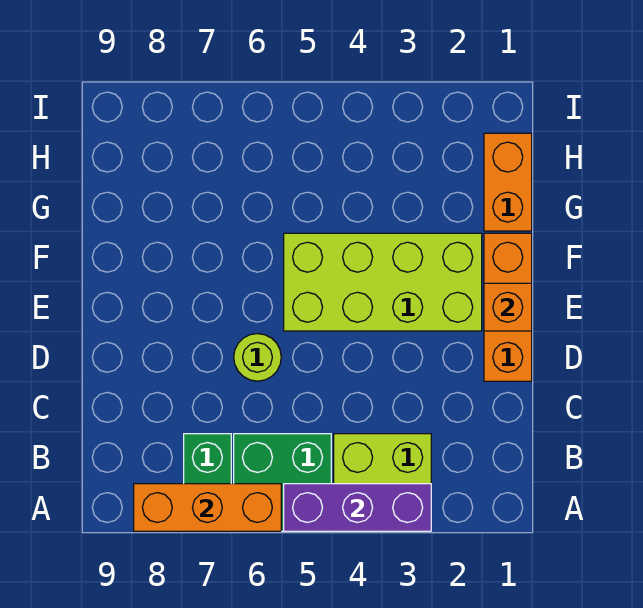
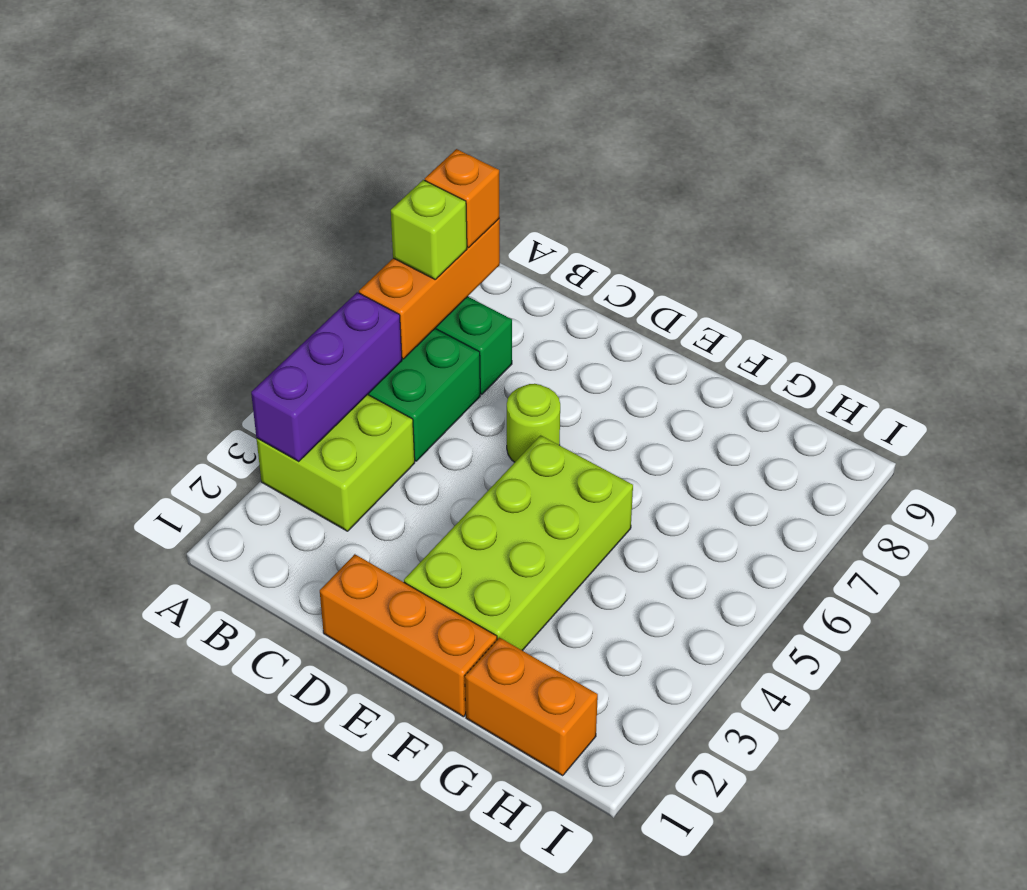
none -> lime brick A7 level 3
orange brick E1 level 2 -> orange brick A8 level 3

